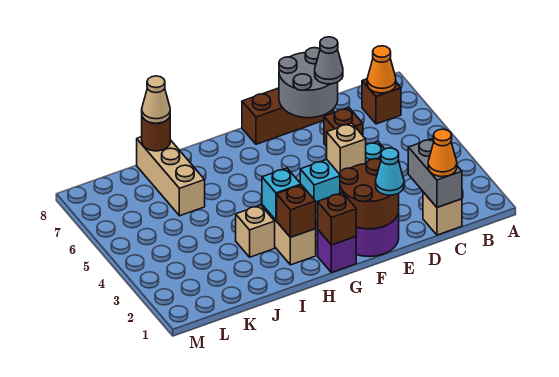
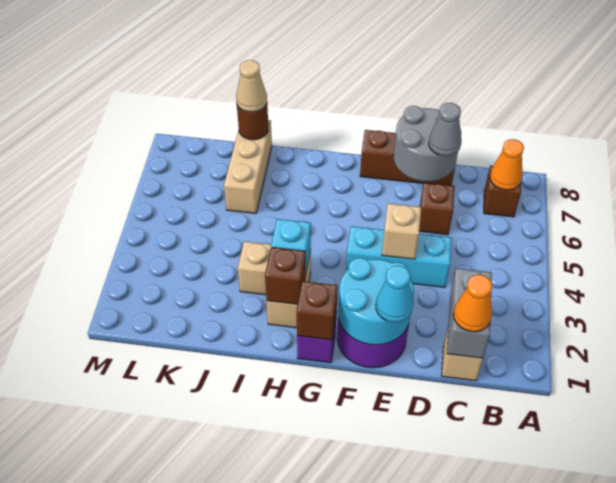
brown round brick E1:F2 level 2 -> cyan round brick E1:F2 level 2

